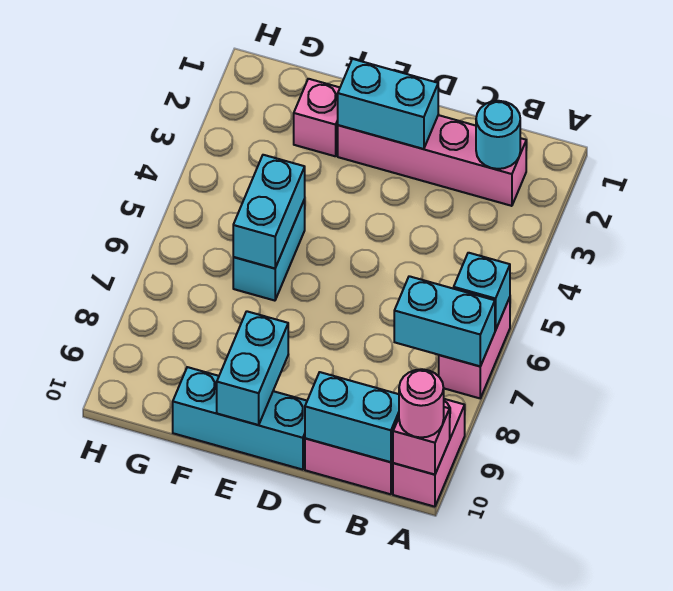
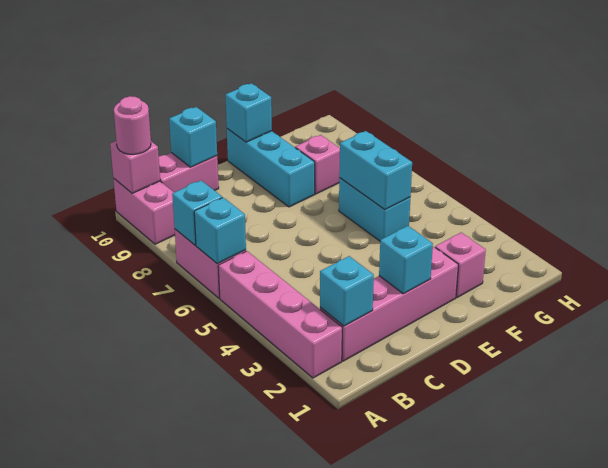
none -> pink brick A2:A5 level 1
cyan brick A7:B7 level 2 -> cyan brick A7 level 2
cyan round brick B2 level 2 -> cyan brick B2 level 2
cyan brick B10:C10 level 2 -> cyan brick C10 level 2
cyan brick D2:E2 level 2 -> cyan brick D2 level 2
cyan brick D10:F10 level 1 -> cyan brick E8:E10 level 1
cyan brick E9:E10 level 2 -> cyan brick E10 level 2
none -> pink brick F8 level 1

